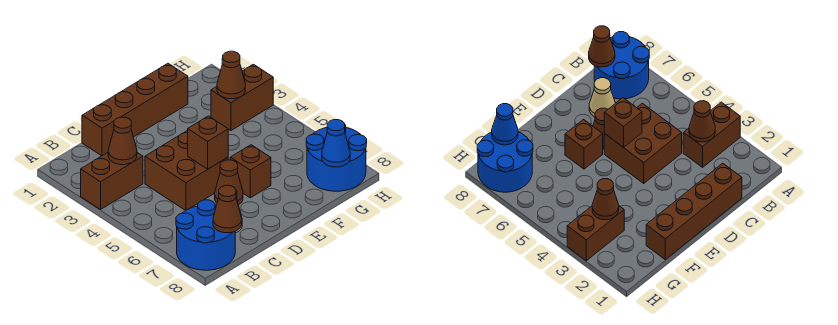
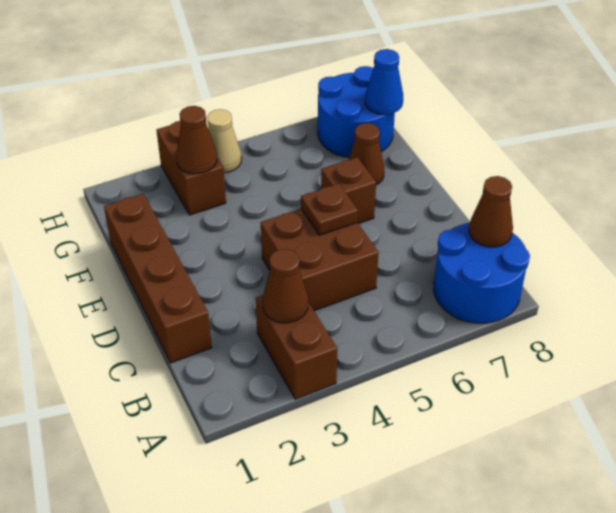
tan cone C7 level 1 -> tan cone H4 level 1
brown brick D5 level 2 -> brown plate D5 level 2
brown cone D6 level 1 -> brown cone F7 level 1

